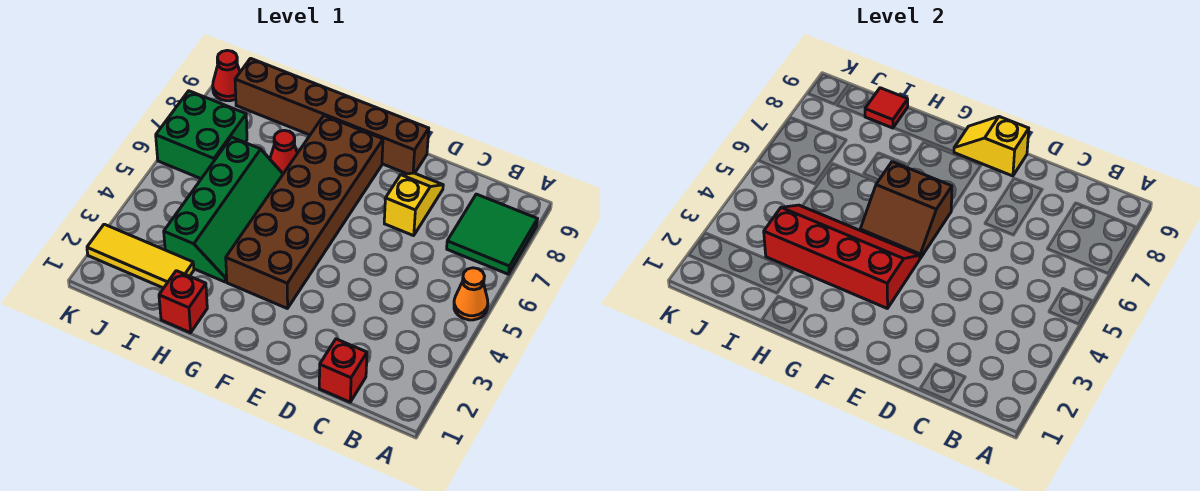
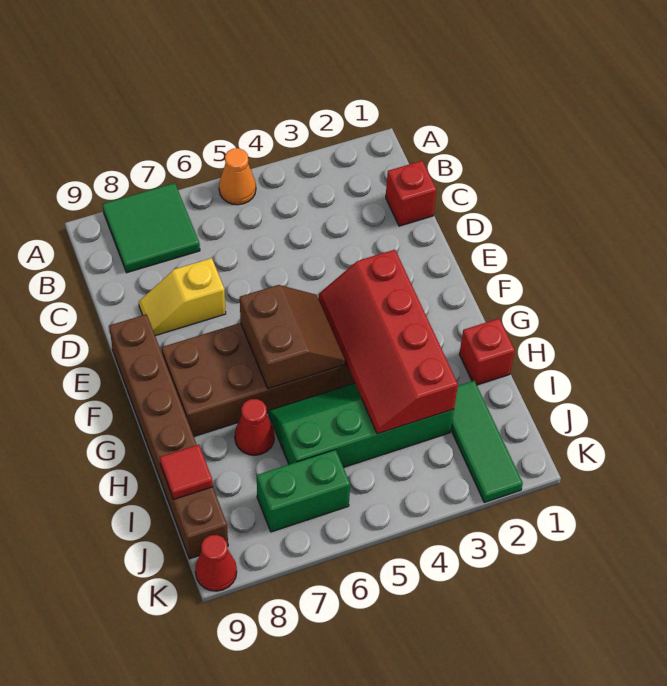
yellow slope E9:F9 level 2 top E -> none
yellow tile I2:K2 level 1 -> green tile I2:K2 level 1
green brick J6:K7 level 1 -> green brick J6:J7 level 1

